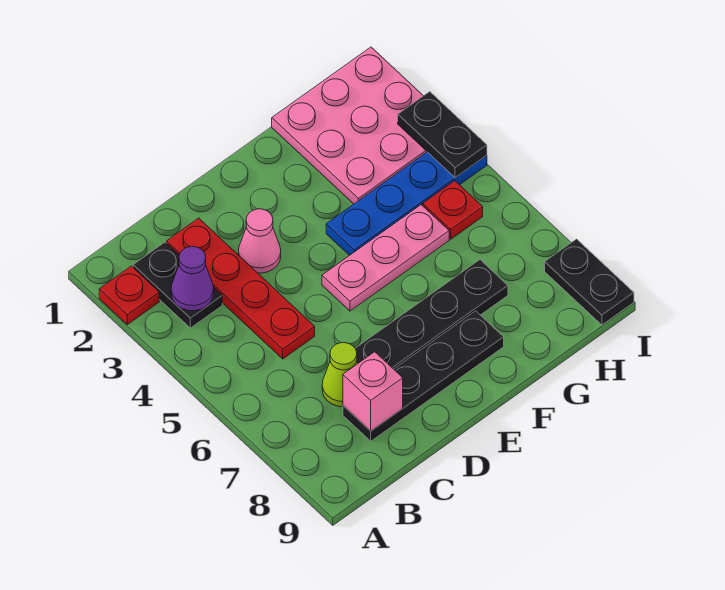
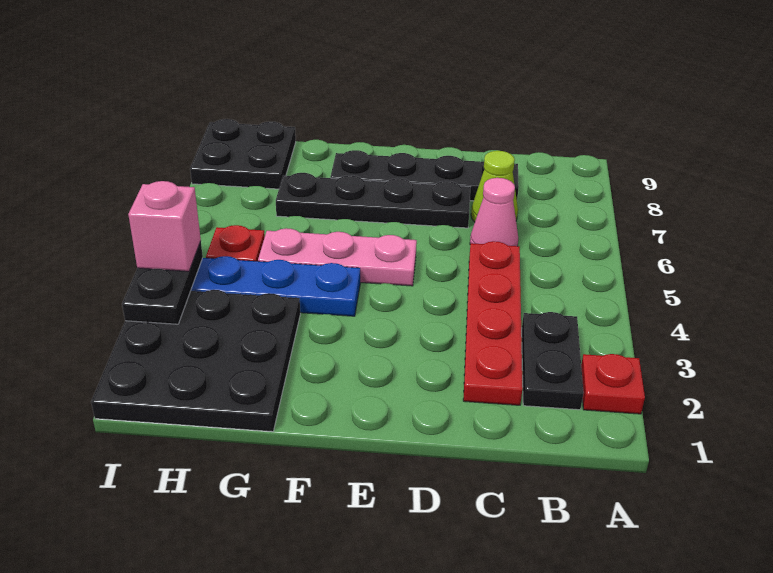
purple cone B3 level 2 -> none
pink brick C8 level 2 -> pink brick I4 level 3
pink cone D3 level 1 -> pink cone C6 level 1
pink plate G1:I3 level 1 -> black plate G1:I3 level 1
black plate I8:I9 level 1 -> black plate H8:I9 level 1

